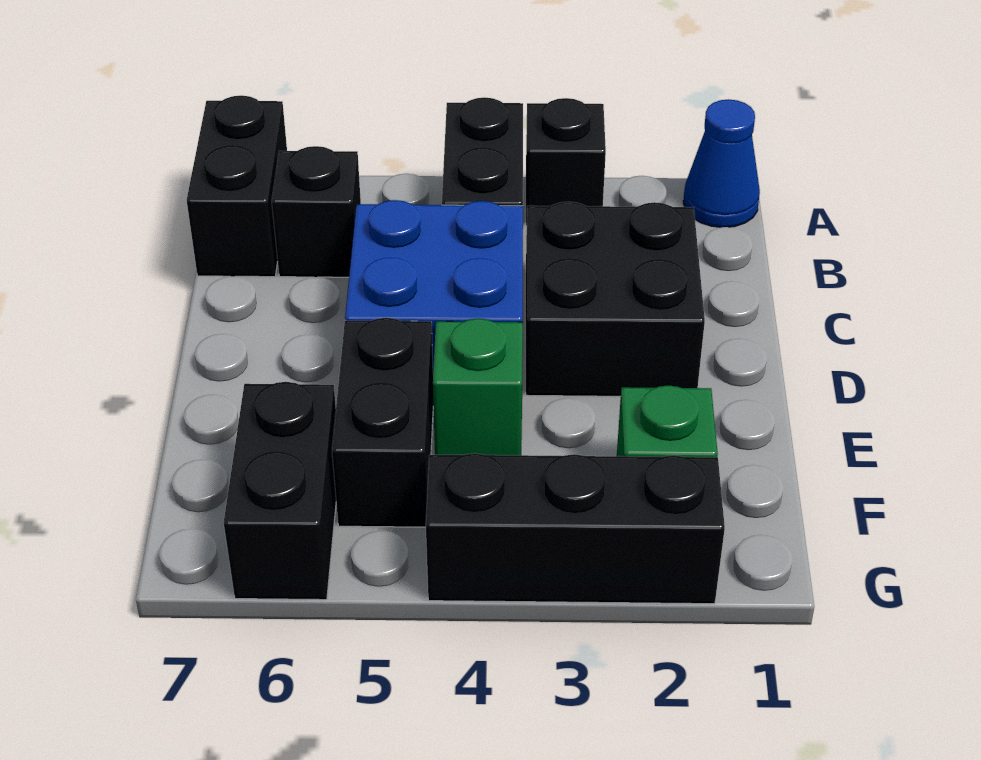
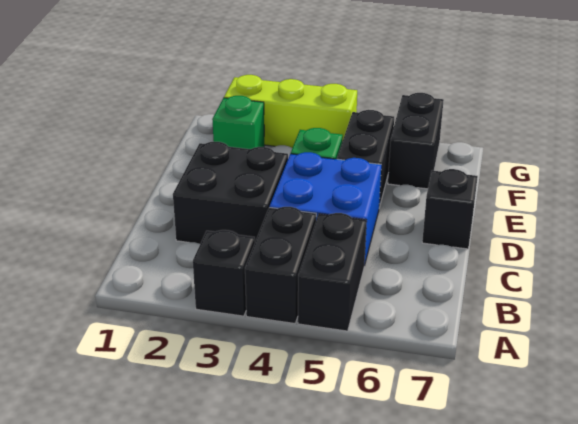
blue cone A1 level 1 -> none
black brick A7:B7 level 1 -> black brick A5:B5 level 1
black brick B6 level 1 -> black brick D7 level 1
black brick G2:G4 level 1 -> lime brick G2:G4 level 1

